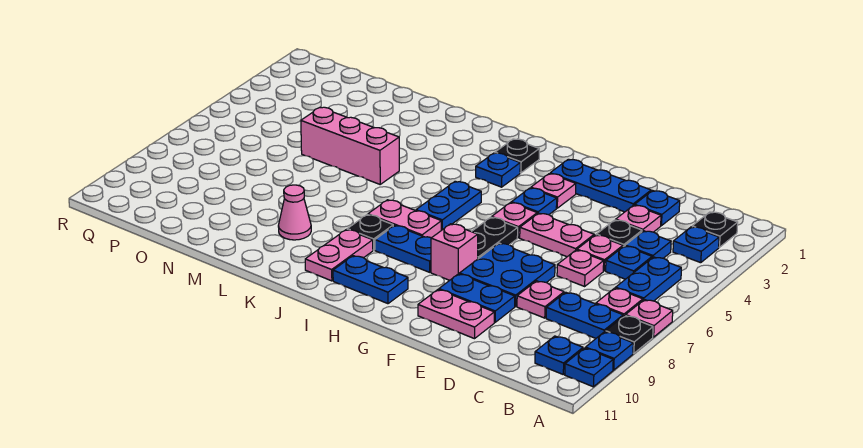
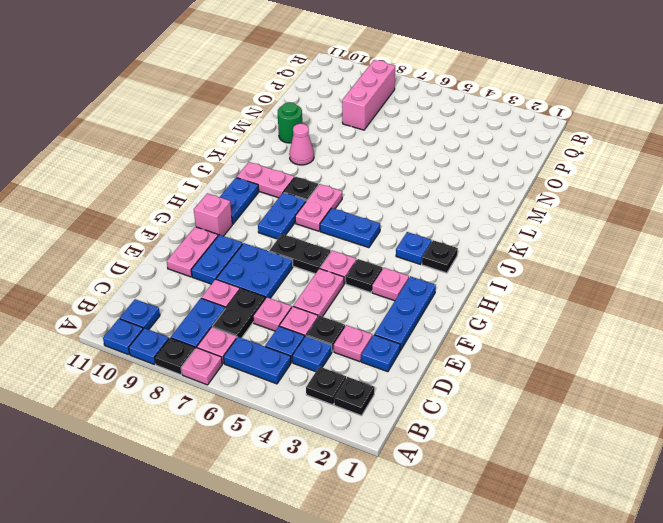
blue plate B3 level 1 -> black plate B3 level 1
none -> black plate C7:D7 level 1
blue plate G4 level 1 -> black plate G4 level 1
pink brick G8 level 1 -> pink brick G10 level 1
pink brick L5:N5 level 1 -> pink brick O8:Q8 level 1
none -> green round brick M10 level 1

